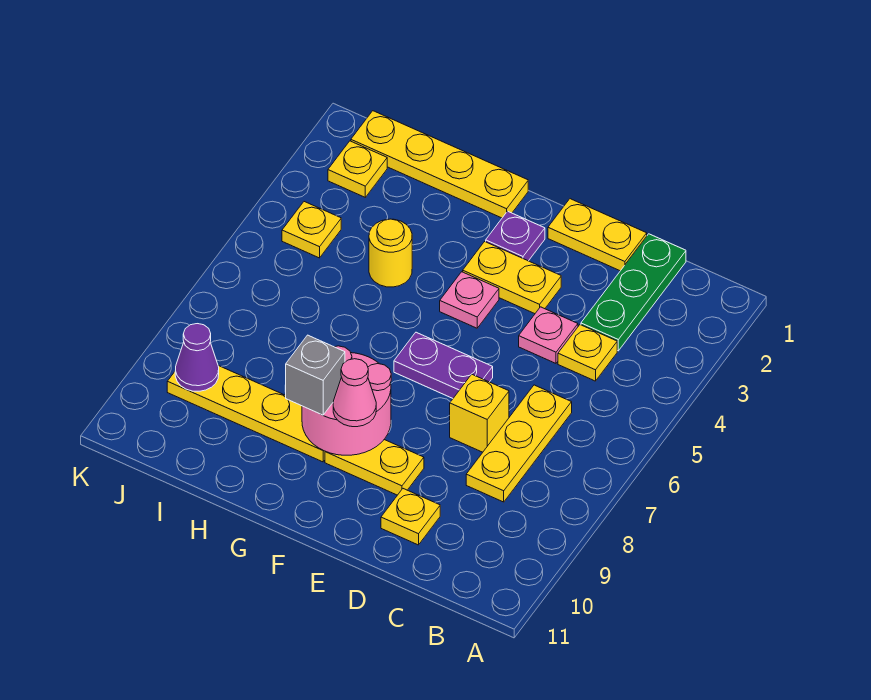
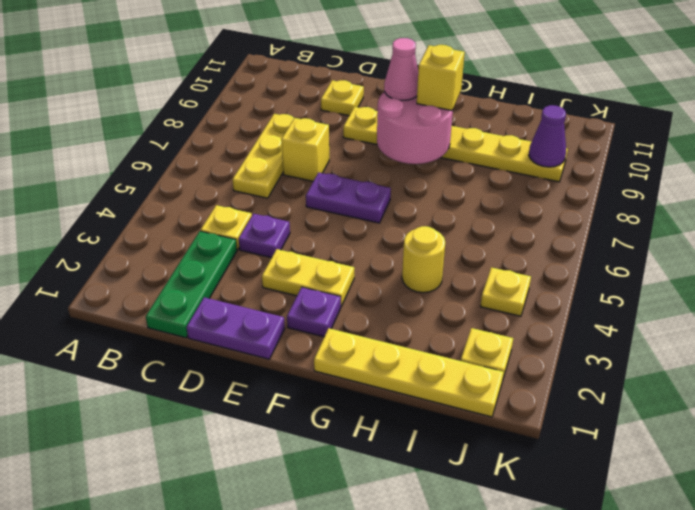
yellow plate D1:E1 level 1 -> purple plate D1:E1 level 1
pink plate D4 level 1 -> purple plate D4 level 1
pink plate F4 level 1 -> none
grey brick G9 level 3 -> yellow brick G9 level 3

